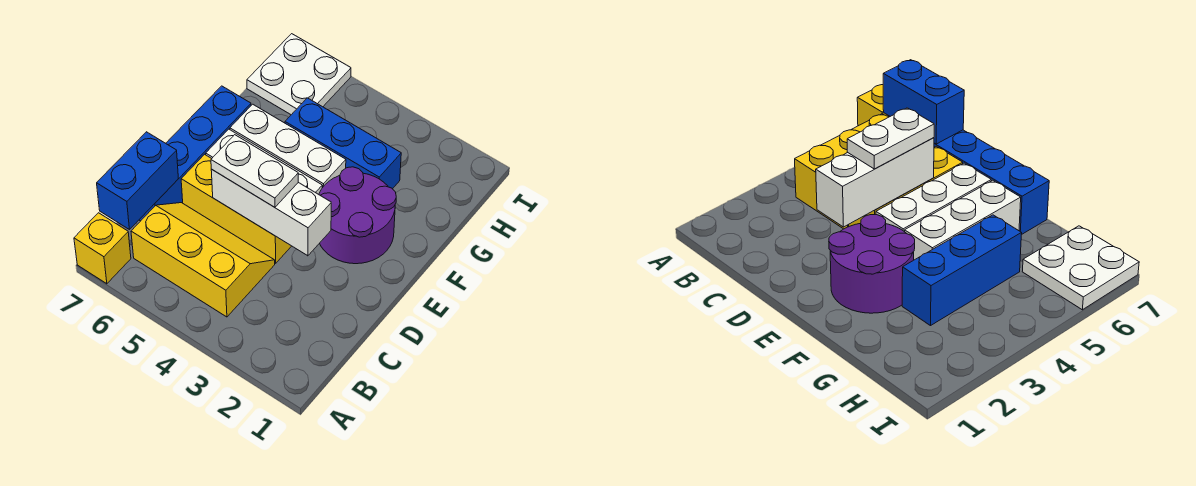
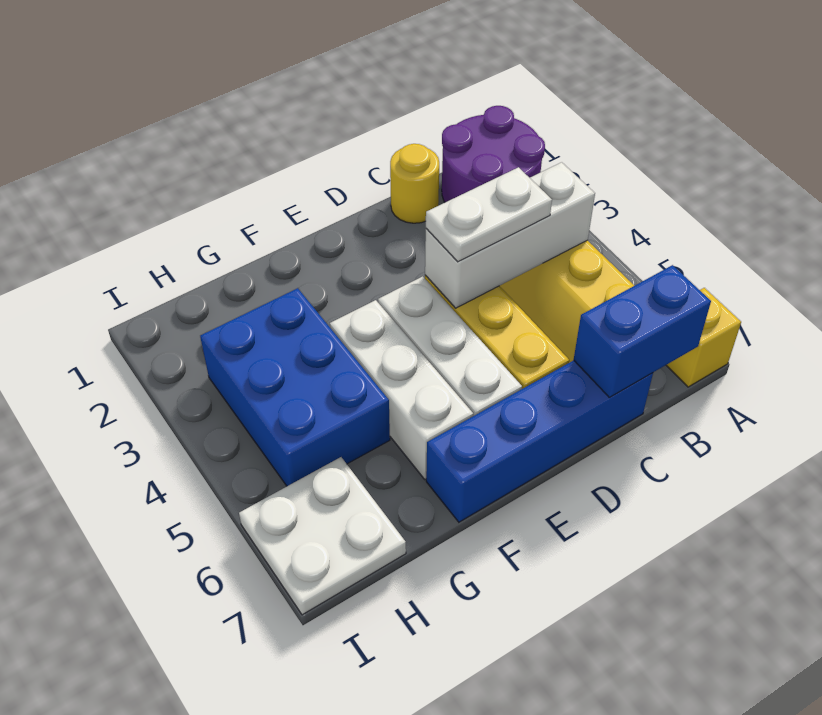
none -> yellow round brick C1 level 1
white brick D3:D5 level 2 -> white brick B4:D4 level 2
white plate D4:D5 level 3 -> white plate C4:D4 level 3
purple round brick E2:F3 level 1 -> purple round brick A1:B2 level 1
blue brick G3:G5 level 1 -> blue brick G3:H5 level 1

